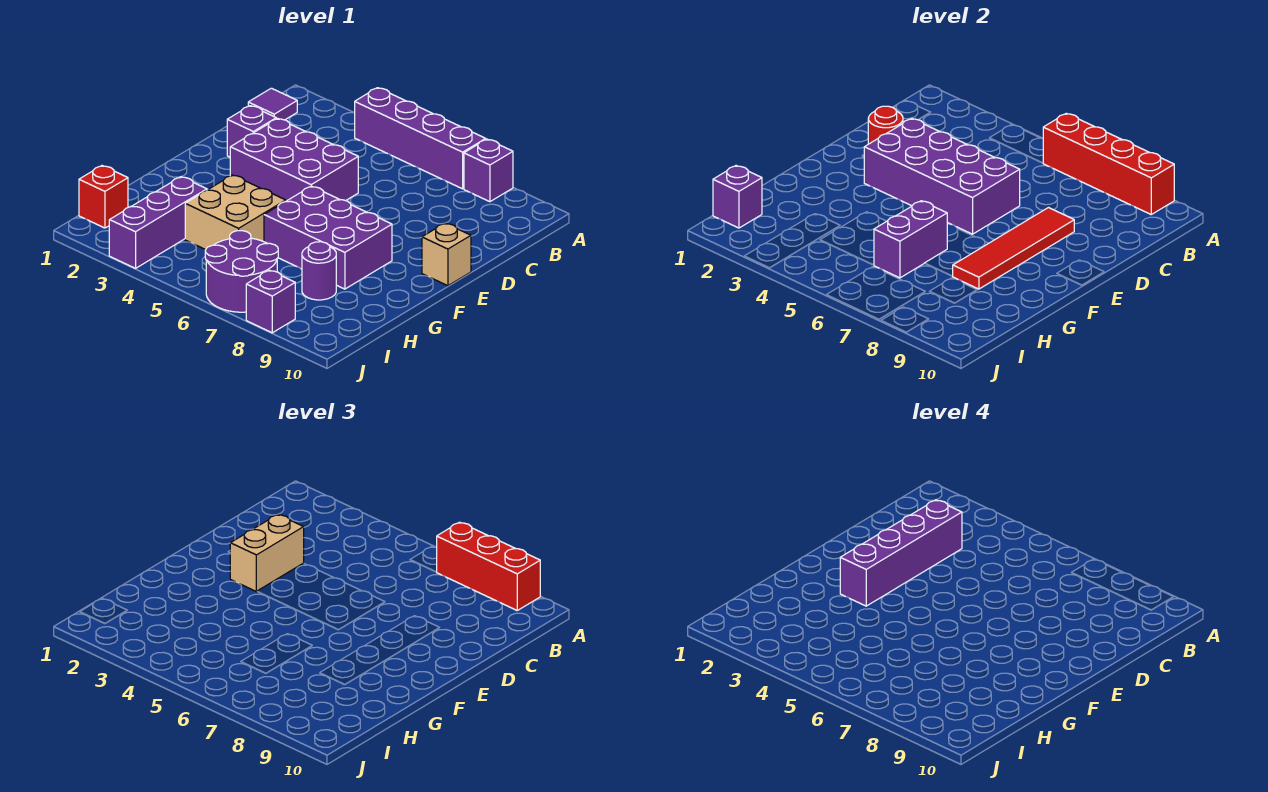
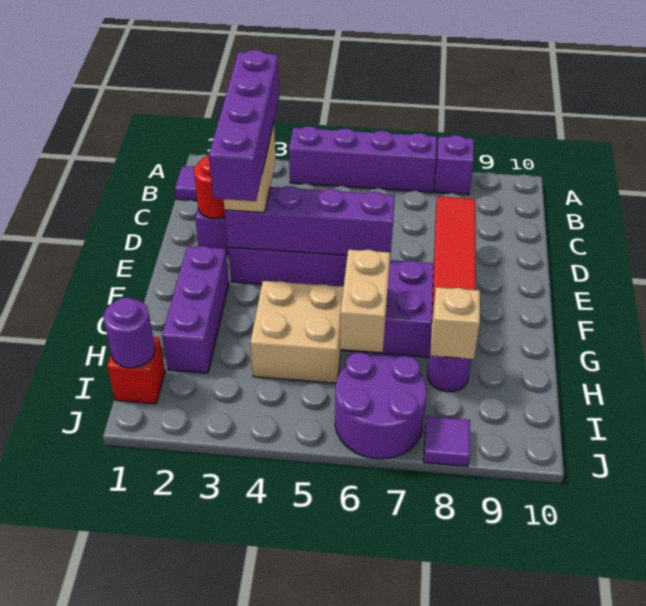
red brick A6:A9 level 2 -> none
red brick A7:A9 level 3 -> none
purple brick D3:E6 level 2 -> purple brick E3:E6 level 2
tan brick E10 level 1 -> tan brick H8 level 2
purple brick G6:H6 level 2 -> tan brick G6:H6 level 2
purple brick H3:J3 level 1 -> purple brick F2:H2 level 1
purple brick I1 level 2 -> purple round brick I1 level 2
purple brick J8 level 1 -> purple tile J8 level 1

